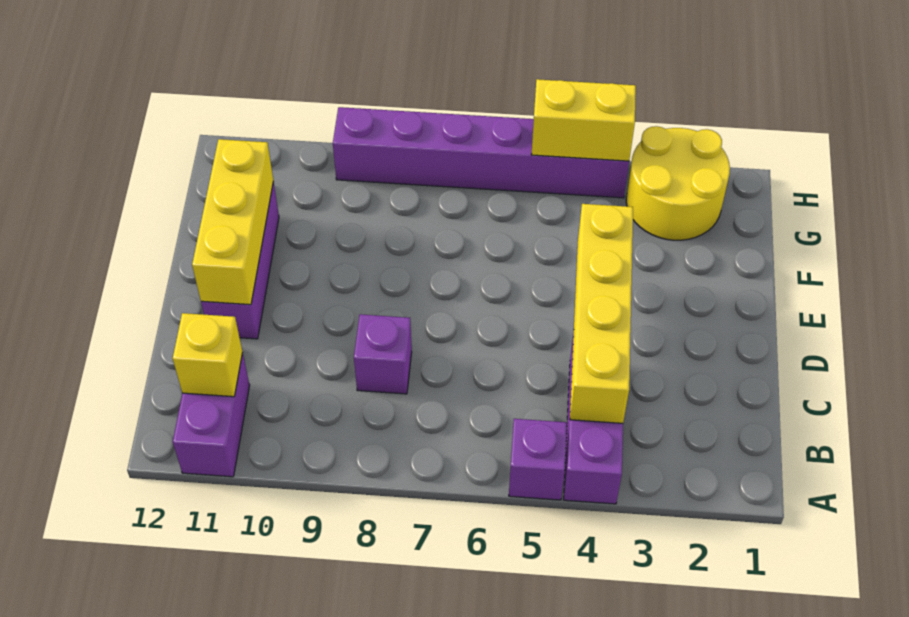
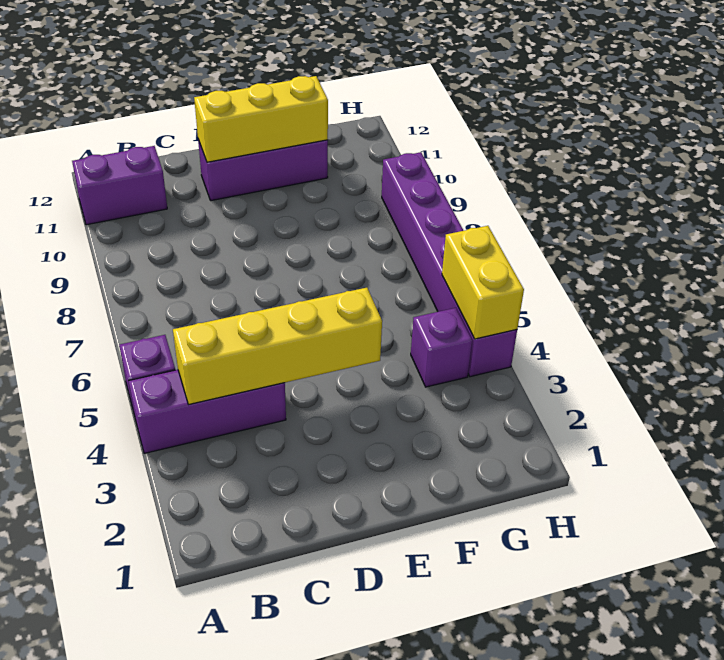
yellow brick B11 level 2 -> none
purple brick C8 level 1 -> purple brick G4 level 1
yellow round brick G2:H3 level 1 -> none

